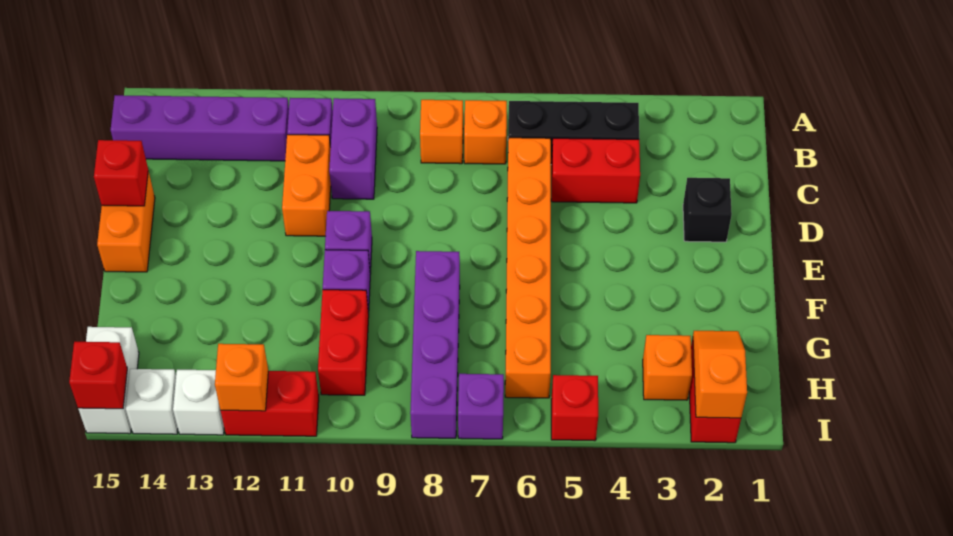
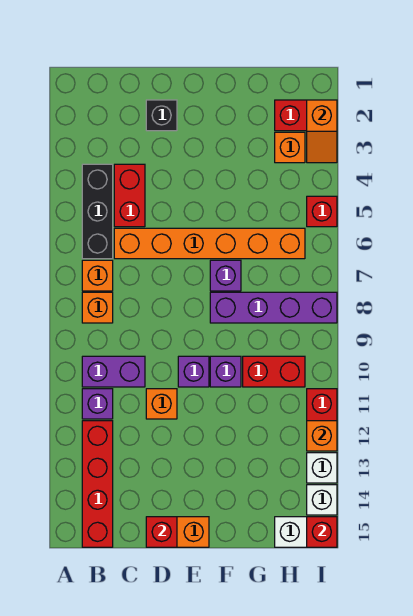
purple brick B12:B15 level 1 -> red brick B12:B15 level 1
orange brick C11:D11 level 1 -> orange brick D11 level 1
orange slope H2:I2 level 2 top I -> orange slope I2:I3 level 2 top 2
purple brick I7 level 1 -> purple brick F7 level 1

